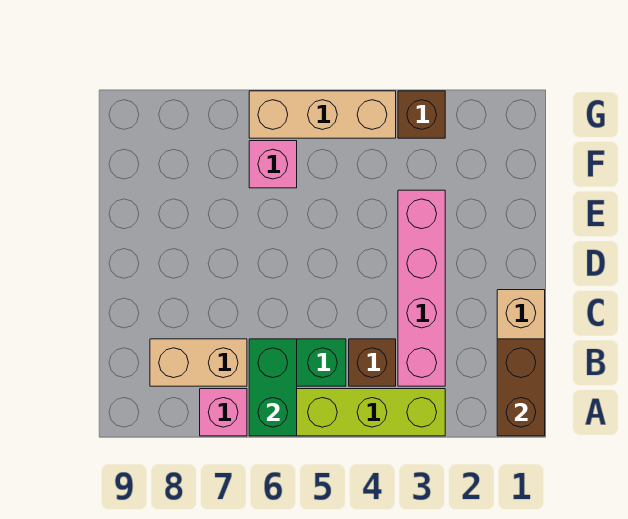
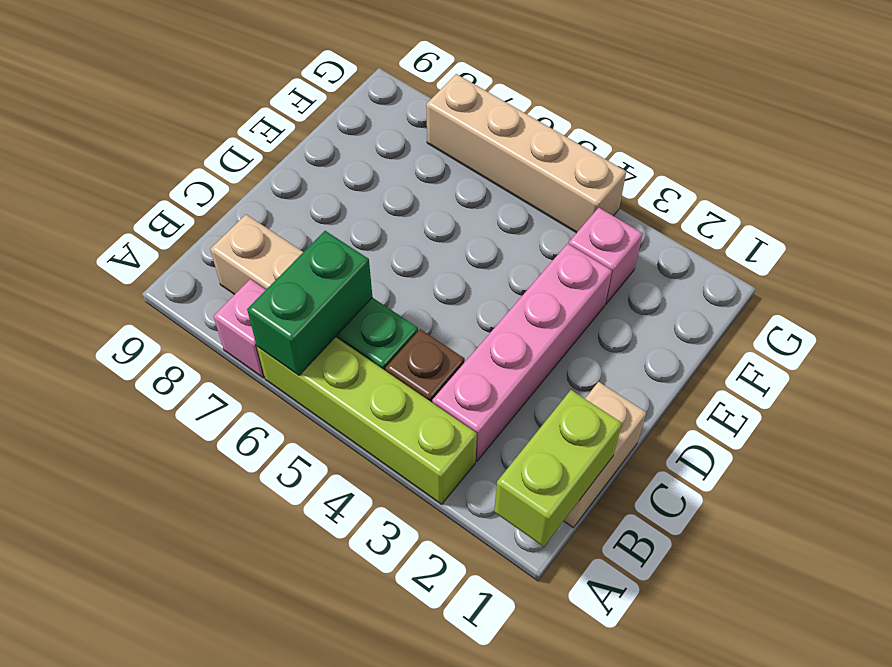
brown brick A1:B1 level 2 -> lime brick A1:B1 level 2
pink brick F6 level 1 -> pink brick F3 level 1
brown brick G3 level 1 -> none
tan brick G4:G6 level 1 -> tan brick G4:G7 level 1

